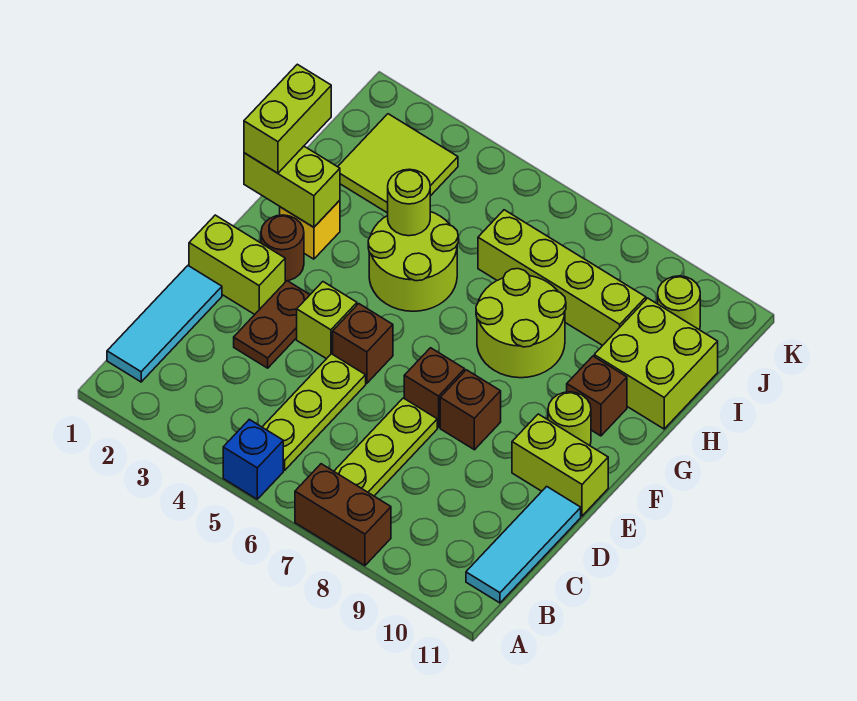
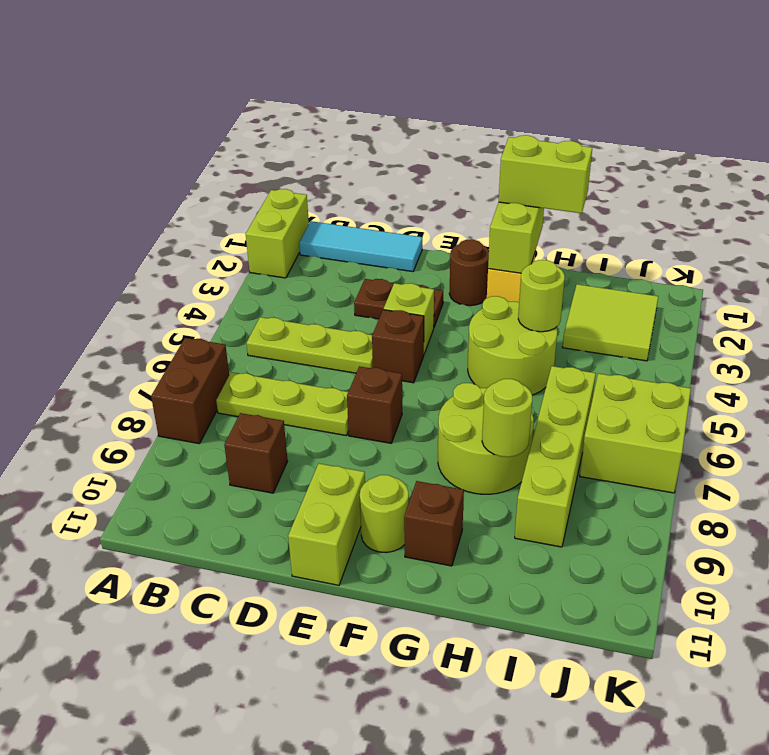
blue brick A5 level 1 -> none
cyan tile B11:D11 level 1 -> none
lime brick E1:E2 level 1 -> lime brick A1:A2 level 1
brown brick E8 level 1 -> brown brick C9 level 1
lime brick H10:I11 level 1 -> lime brick J6:K7 level 1
lime round brick J10 level 1 -> lime round brick H8 level 2

